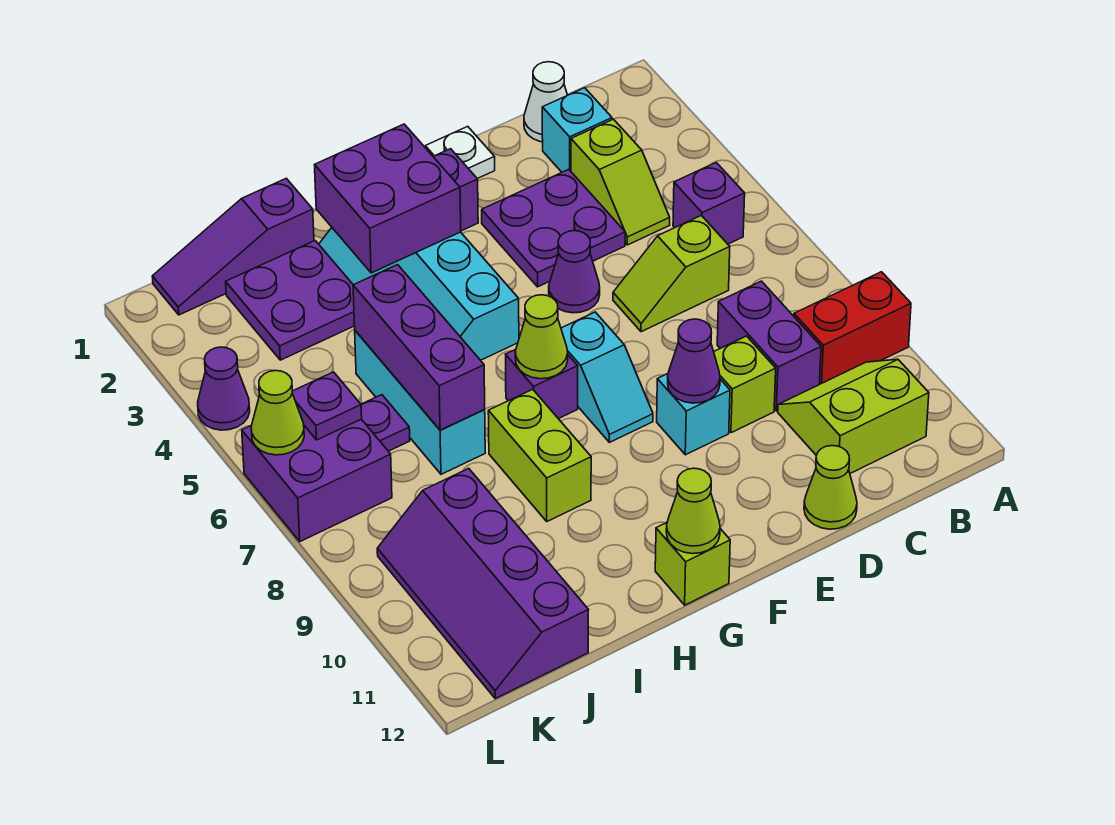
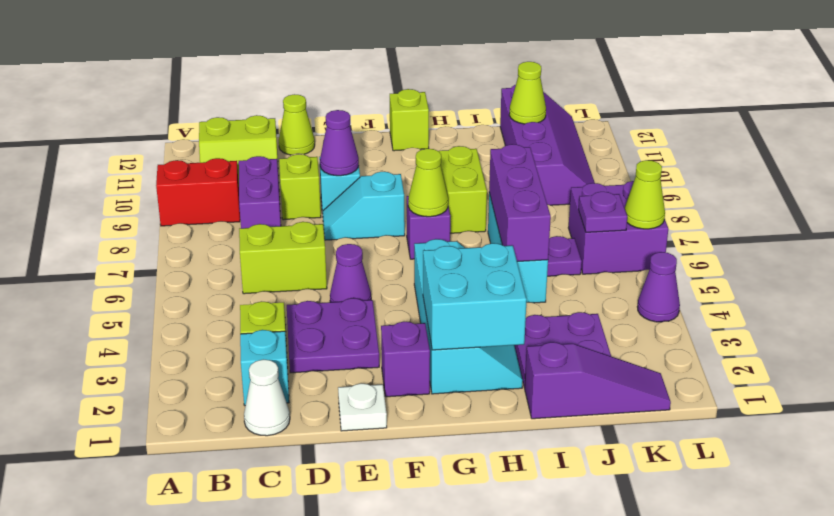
purple brick B5 level 1 -> none
lime slope C6:D6 level 1 top C -> lime brick C6:D6 level 1
cyan slope F7:F8 level 1 top 7 -> cyan slope E8:F8 level 1 top F
purple brick G2:H3 level 2 -> cyan brick G2:H3 level 2
lime cone G12 level 2 -> lime cone J11 level 2

